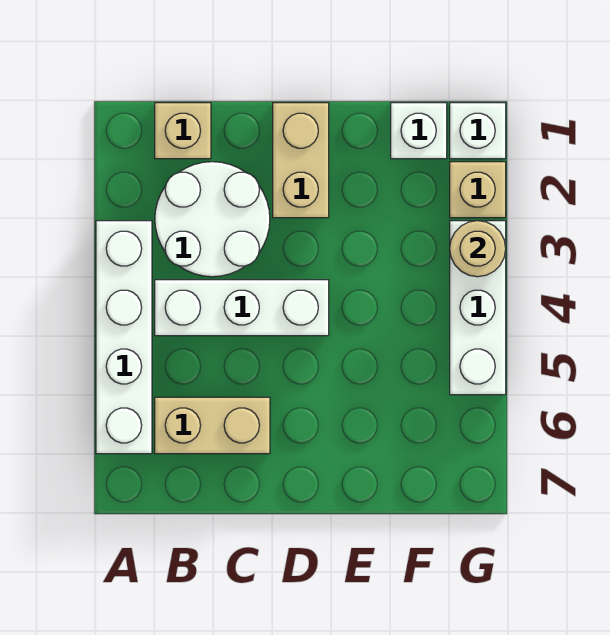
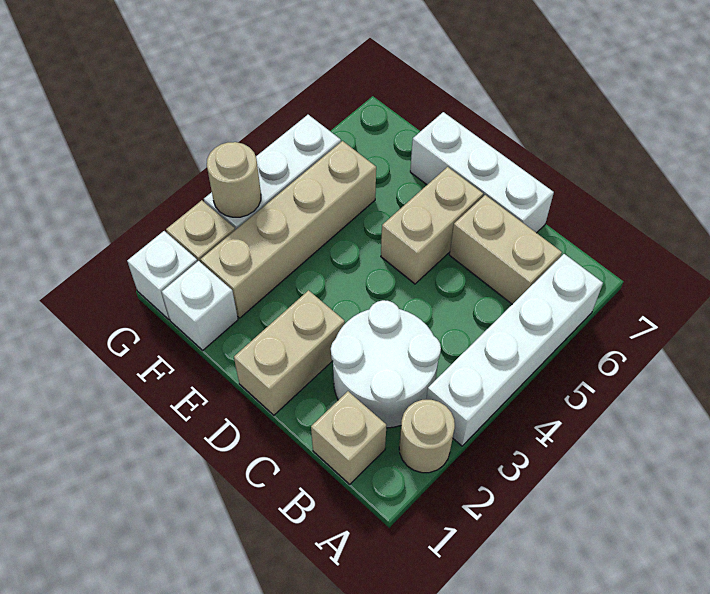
none -> tan round brick A2 level 1
white brick B4:D4 level 1 -> white brick C7:E7 level 1
none -> tan brick D5:D6 level 1
none -> tan brick F2:F5 level 1

